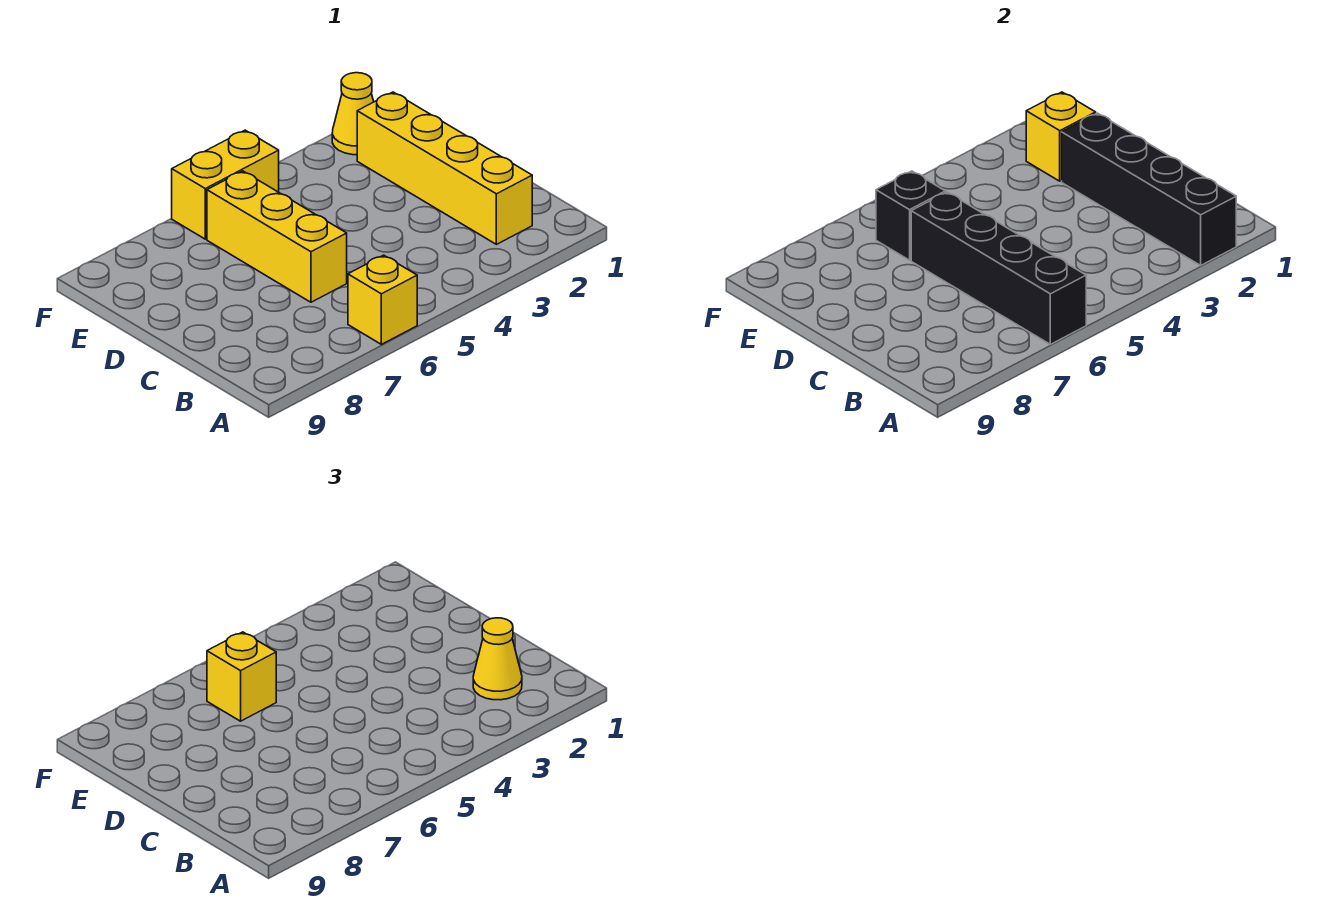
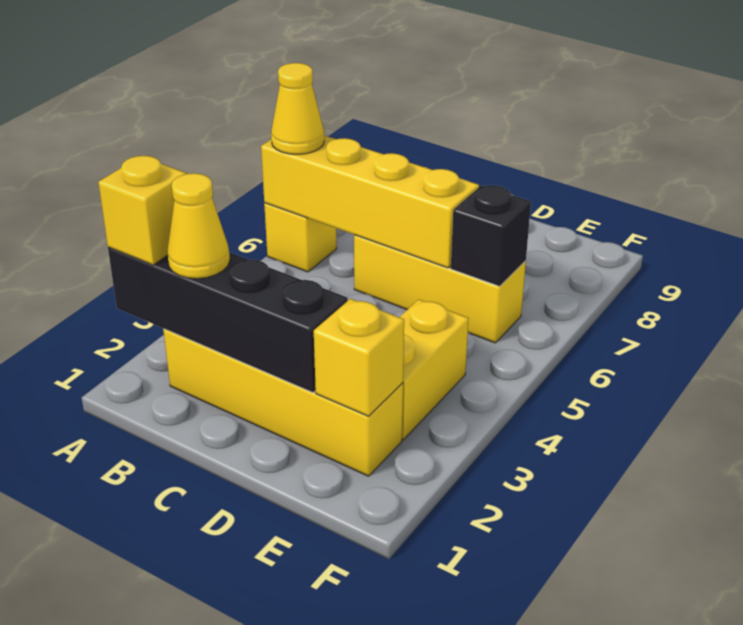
black brick A6:D6 level 2 -> yellow brick A6:D6 level 2
yellow brick E6 level 3 -> yellow brick A2 level 3
yellow cone F2 level 1 -> yellow cone A6 level 3
yellow brick F5:F6 level 1 -> yellow brick E3:E4 level 1

